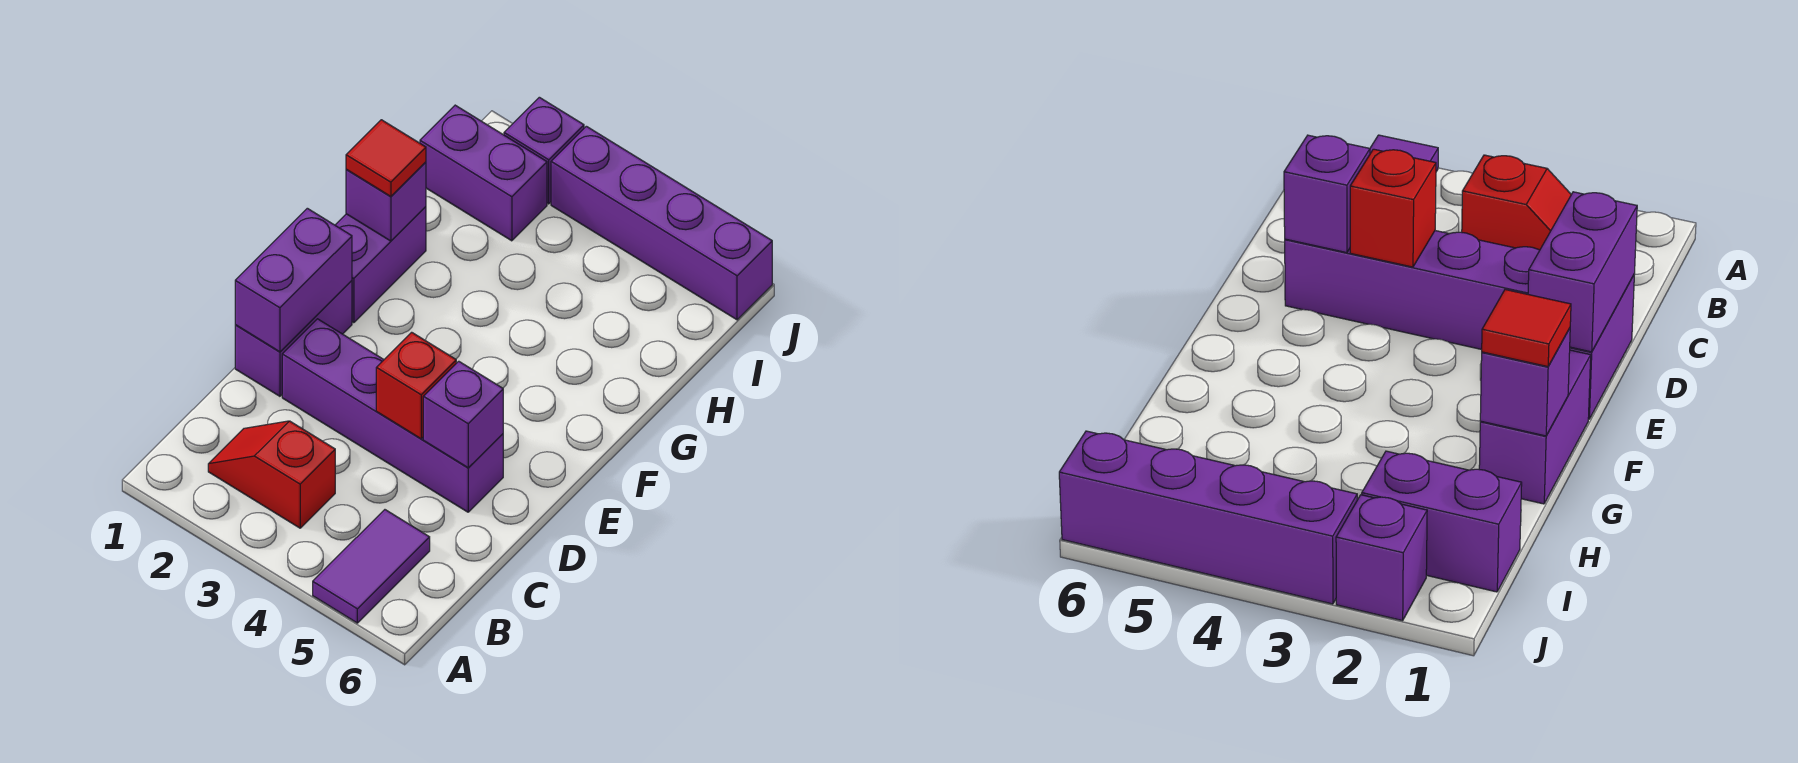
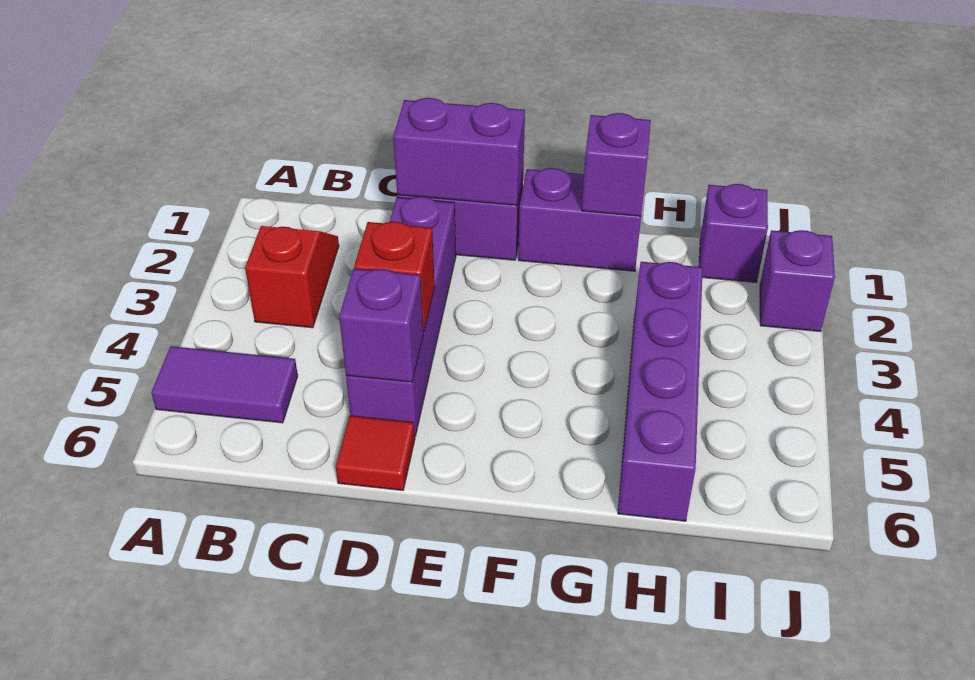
red tile G1 level 3 -> red tile D6 level 1
purple brick I1:I2 level 1 -> purple brick I1 level 1
purple brick J3:J6 level 1 -> purple brick H3:H6 level 1

